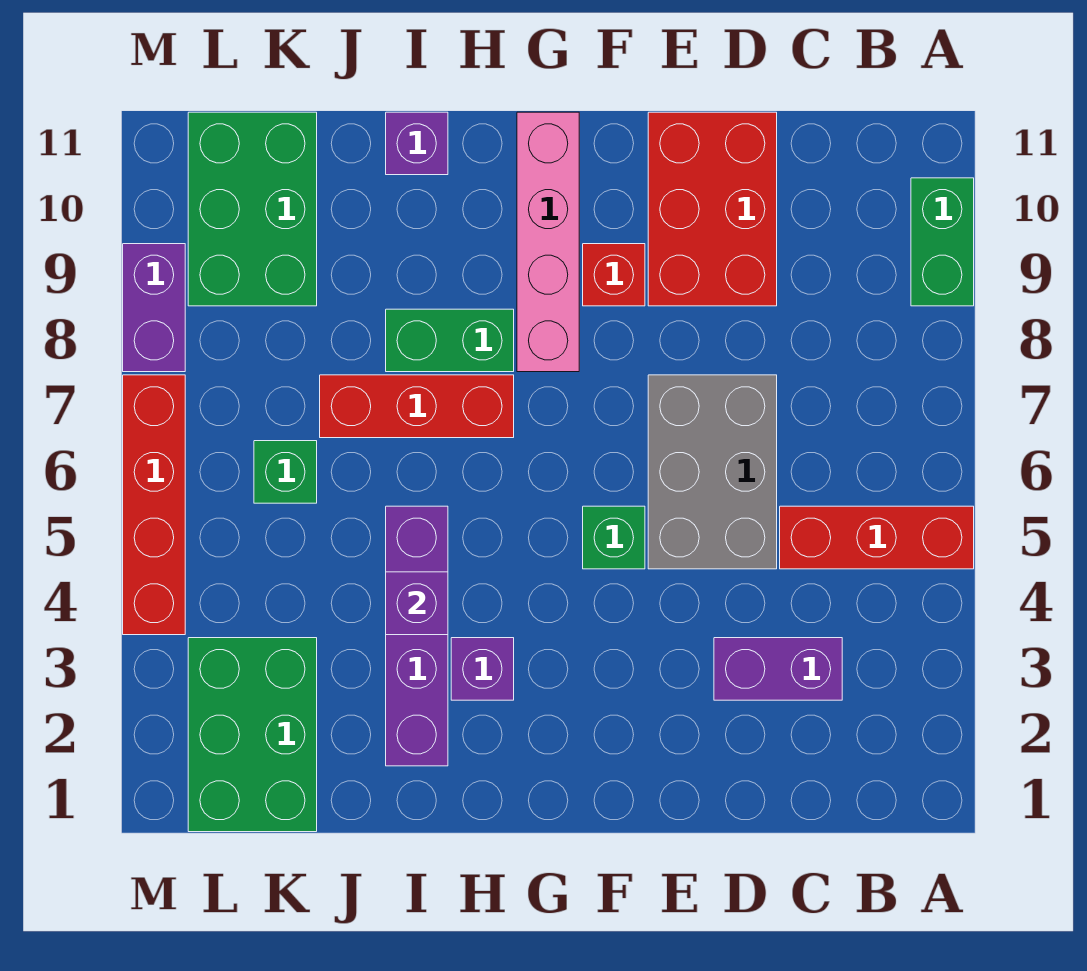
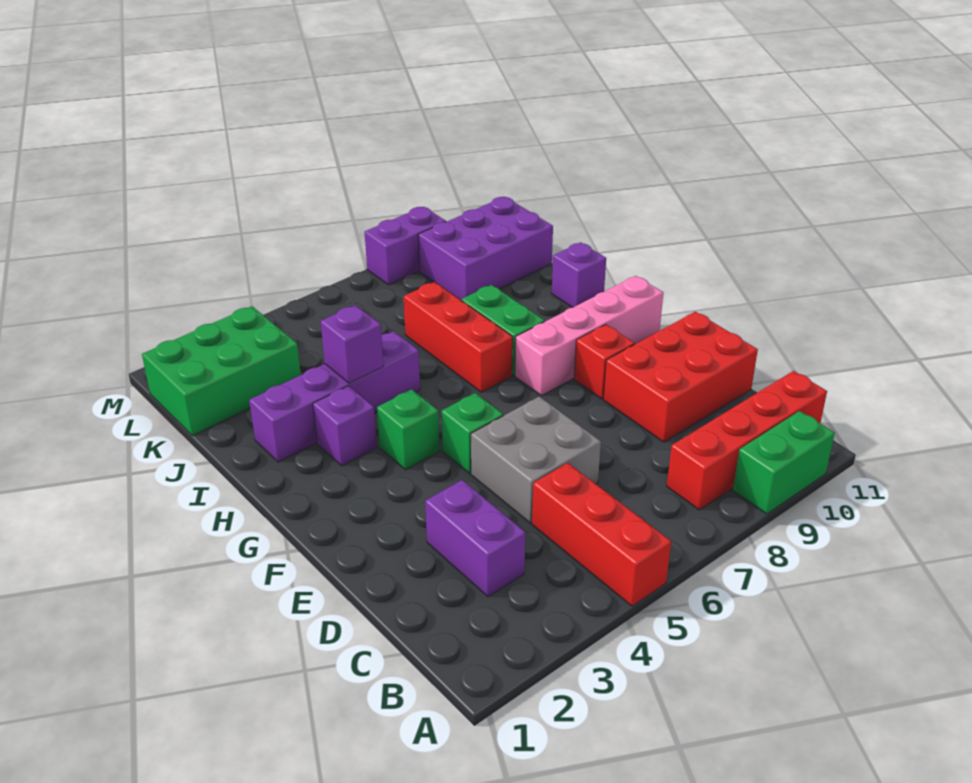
grey brick D5:E7 level 1 -> grey brick D5:E6 level 1
green brick K6 level 1 -> green brick G4 level 1
green brick K9:L11 level 1 -> purple brick K9:L11 level 1
red brick M4:M7 level 1 -> red brick B8:B11 level 1

